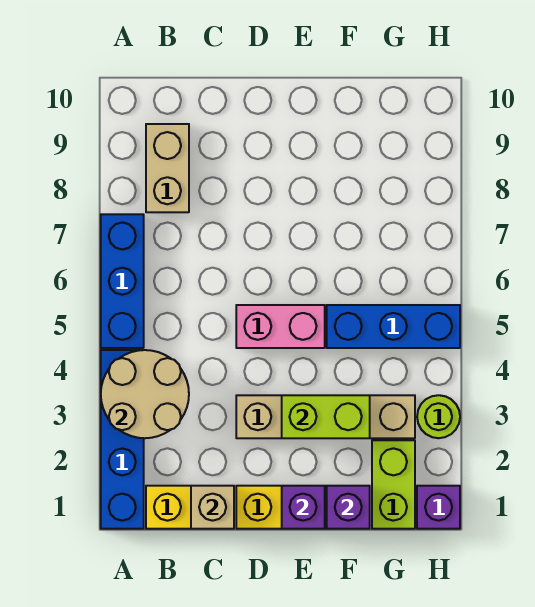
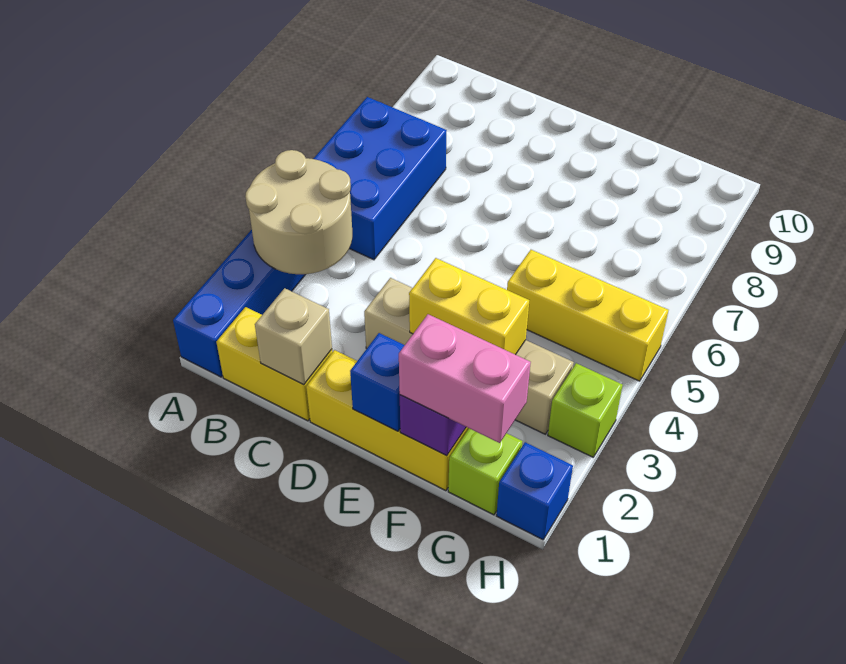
blue brick A5:A7 level 1 -> blue brick A5:B7 level 1
tan brick B8:B9 level 1 -> none
pink brick D5:E5 level 1 -> pink brick F1:G1 level 3
purple brick E1 level 2 -> blue brick E1 level 2
lime brick E3:F3 level 2 -> yellow brick E3:F3 level 2
blue brick F5:H5 level 1 -> yellow brick F5:H5 level 1
lime brick G1:G2 level 1 -> lime brick G1 level 1
purple brick H1 level 1 -> blue brick H1 level 1
lime round brick H3 level 1 -> lime brick H3 level 1

